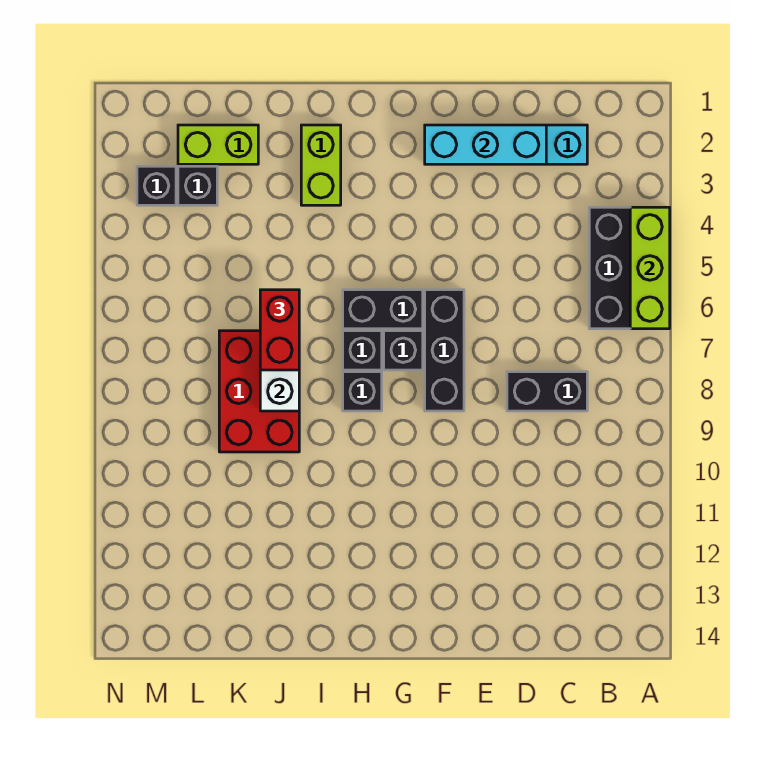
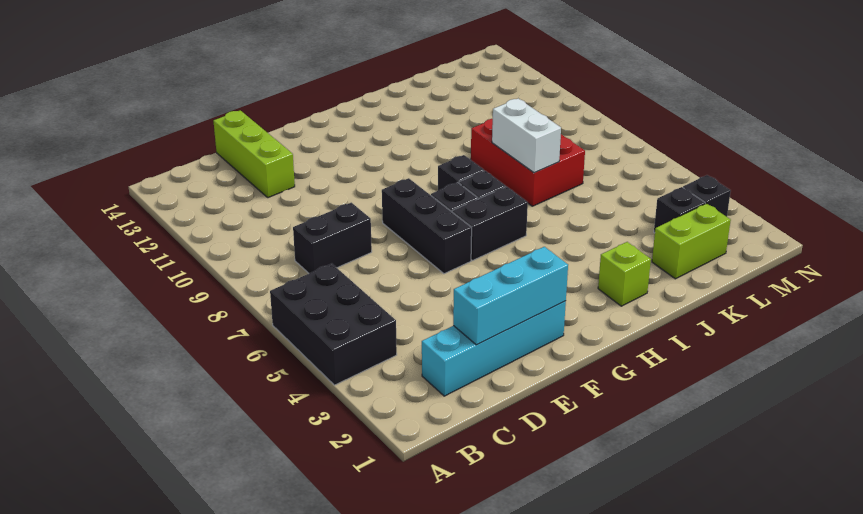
lime brick A4:A6 level 2 -> lime brick D12:D14 level 1
lime brick I2:I3 level 1 -> lime brick I2 level 1
red brick J6:J7 level 3 -> none

